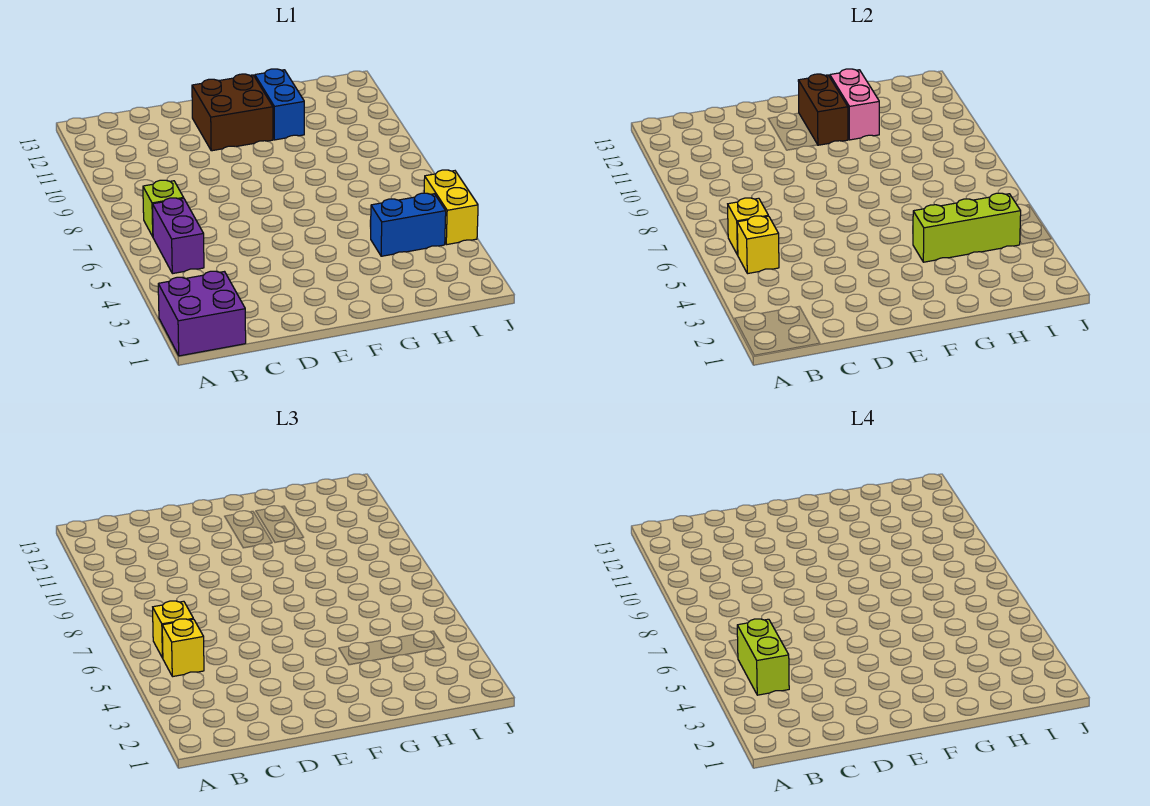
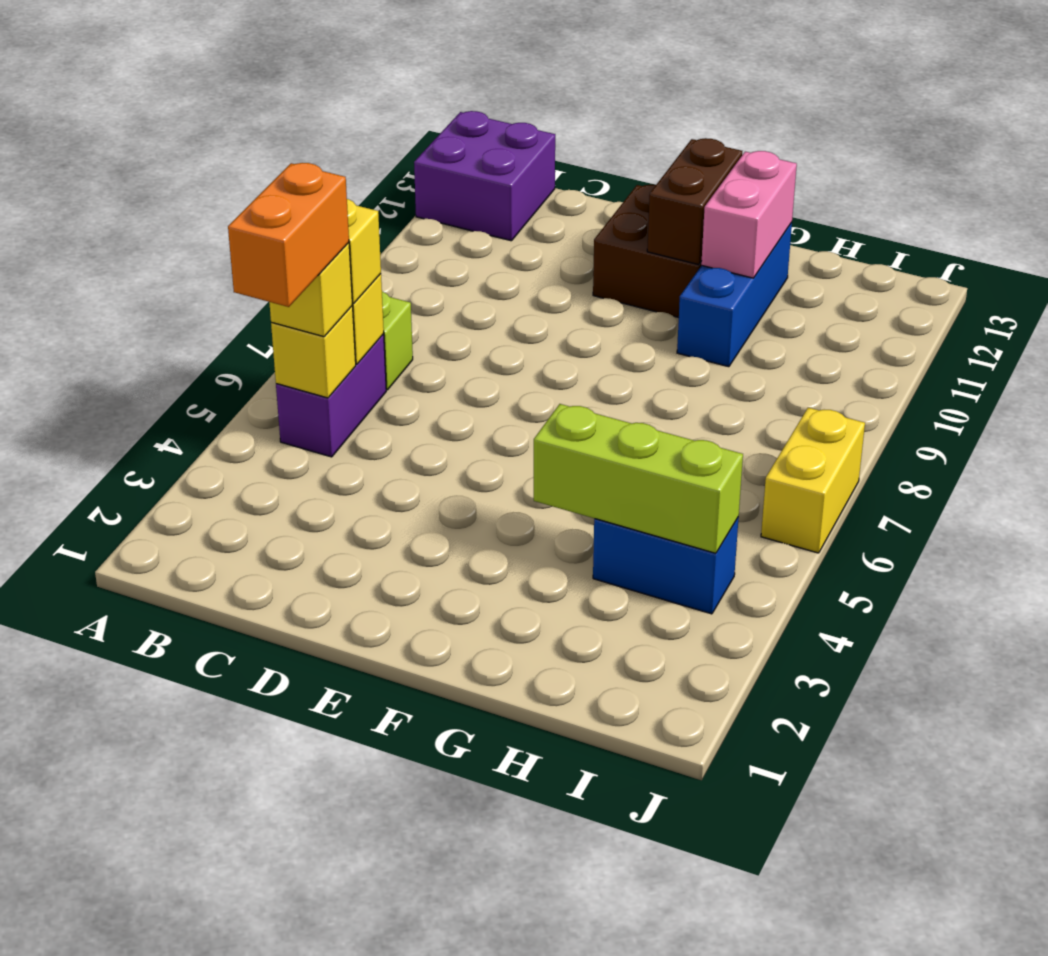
purple brick A1:B2 level 1 -> purple brick A12:B13 level 1
lime brick B4:B5 level 4 -> orange brick B4:B5 level 4
blue brick G11:G12 level 1 -> blue brick G10:G12 level 1
yellow brick J4:J5 level 1 -> yellow brick J6:J7 level 1

